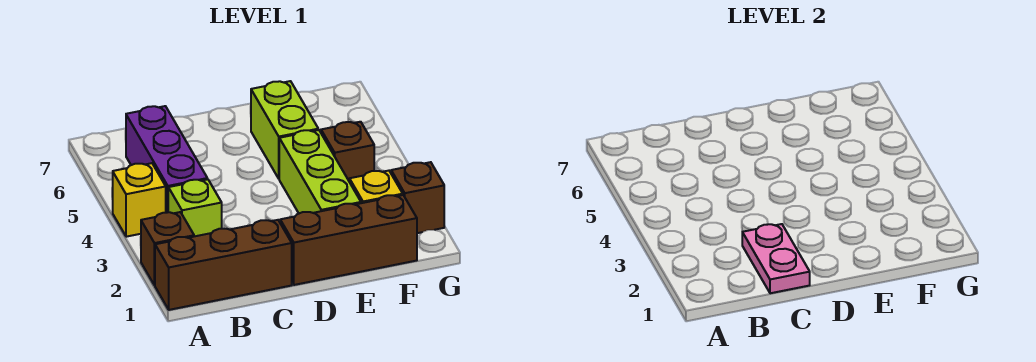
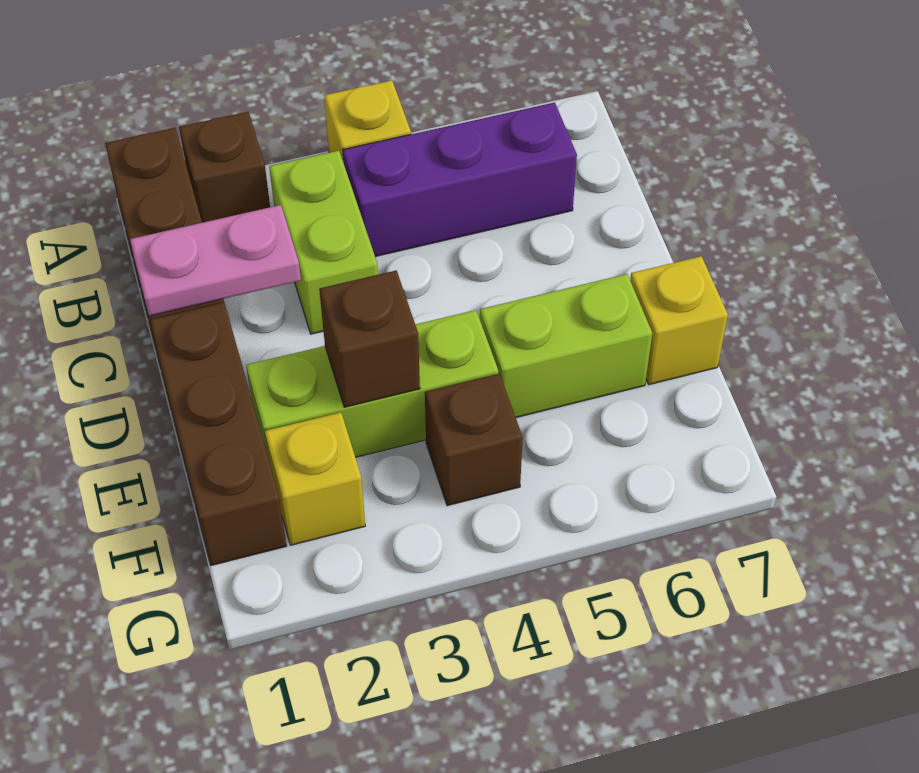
lime brick B3 level 1 -> lime brick B3:C3 level 1
none -> yellow brick E7 level 1
brown brick G2 level 1 -> brown brick E3 level 2

